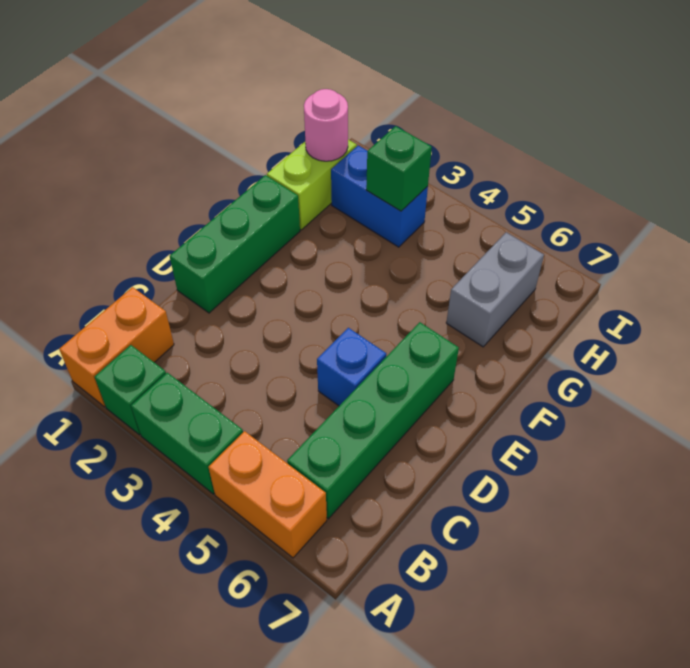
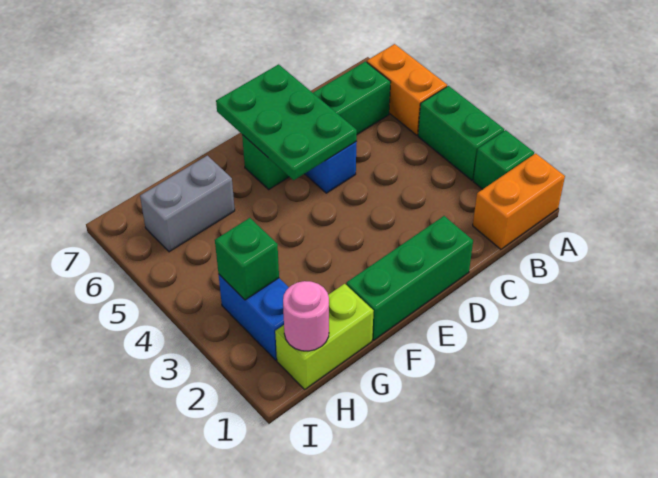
none -> green plate D5:E7 level 2

